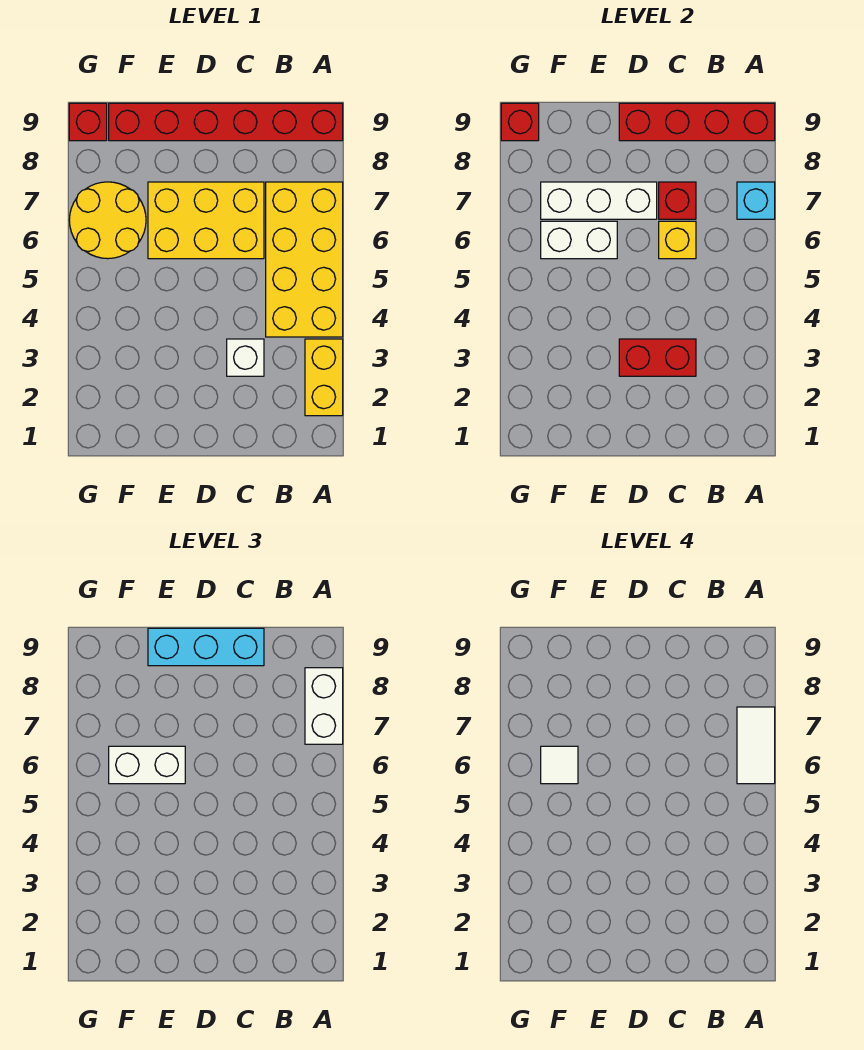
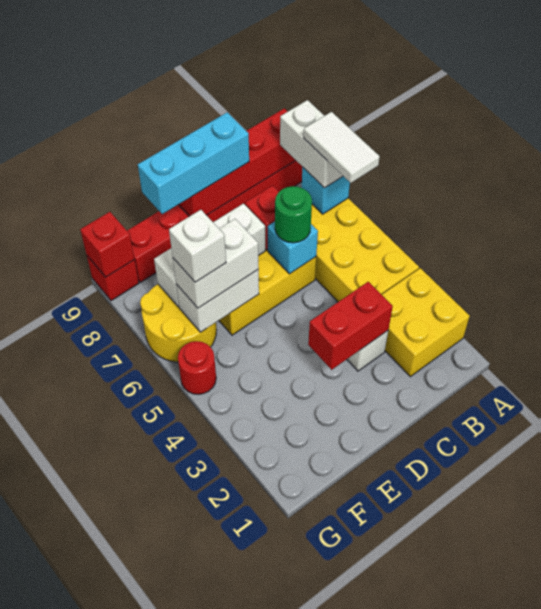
yellow brick A2:A3 level 1 -> yellow brick A2:B3 level 1
yellow brick C6 level 2 -> cyan brick C6 level 2
none -> green round brick C6 level 3
white tile F6 level 4 -> white brick F6 level 4
none -> red round brick G5 level 1

